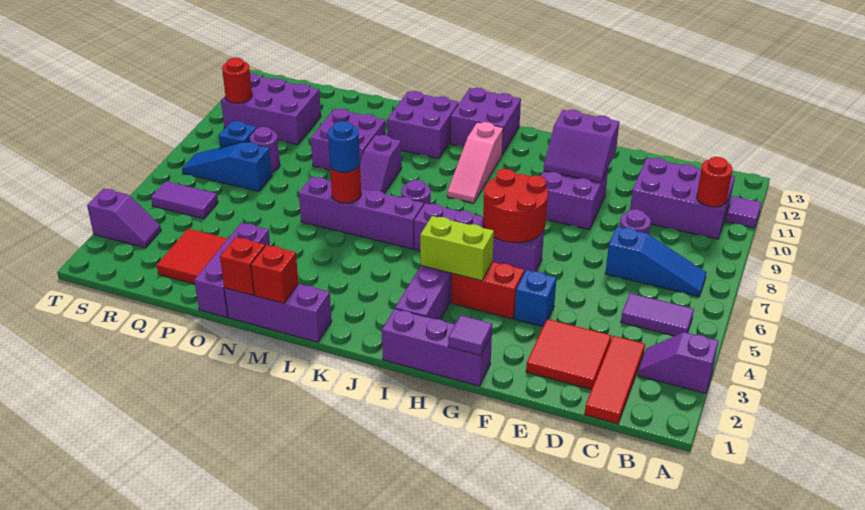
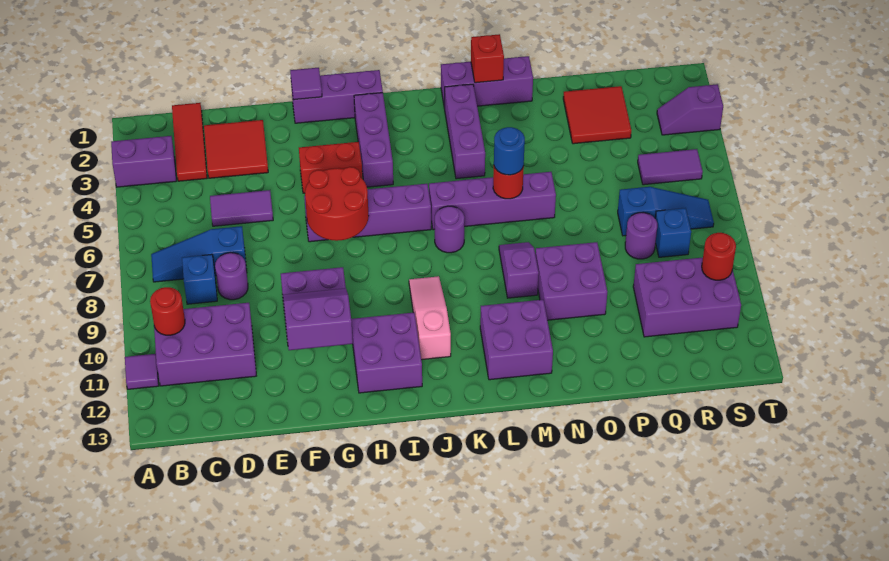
purple slope A3:B3 level 1 top A -> purple brick A3:B3 level 1
purple tile B5:C5 level 1 -> purple tile D5:E5 level 1
blue brick F4 level 1 -> blue brick C8 level 1
lime brick H4:I4 level 2 -> none
purple brick J12:K13 level 1 -> purple brick H11:I12 level 1
red brick N1 level 2 -> none
purple brick O1:O3 level 1 -> purple brick L2:L4 level 1

